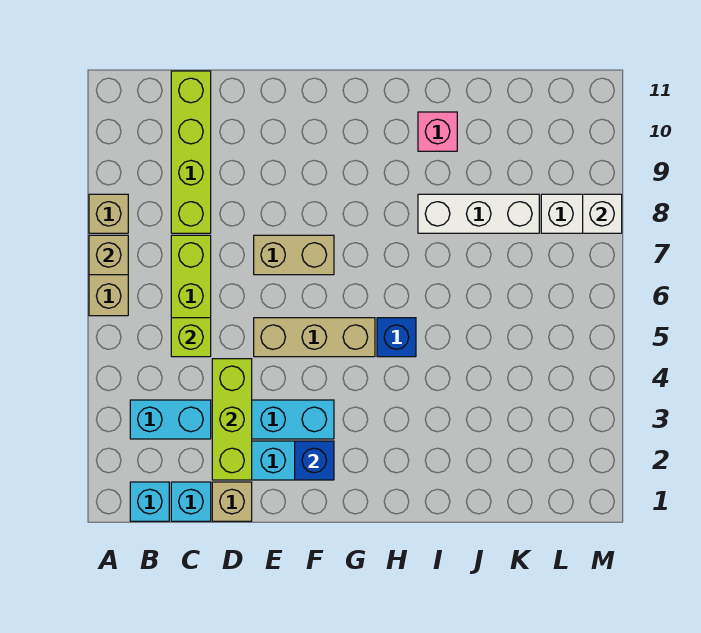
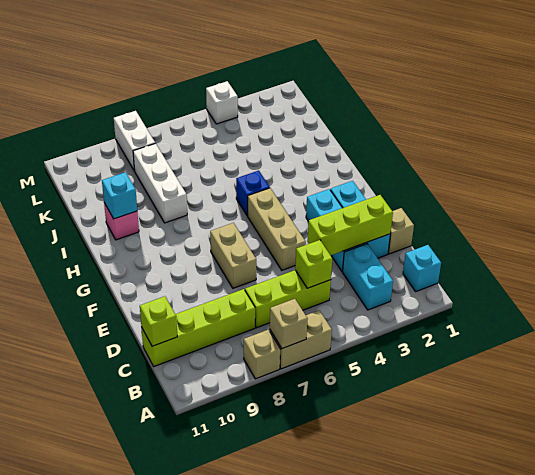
cyan brick C1 level 1 -> cyan brick I10 level 2
none -> lime brick C11 level 2
blue brick F2 level 2 -> none
white brick M8 level 2 -> white brick M4 level 1

